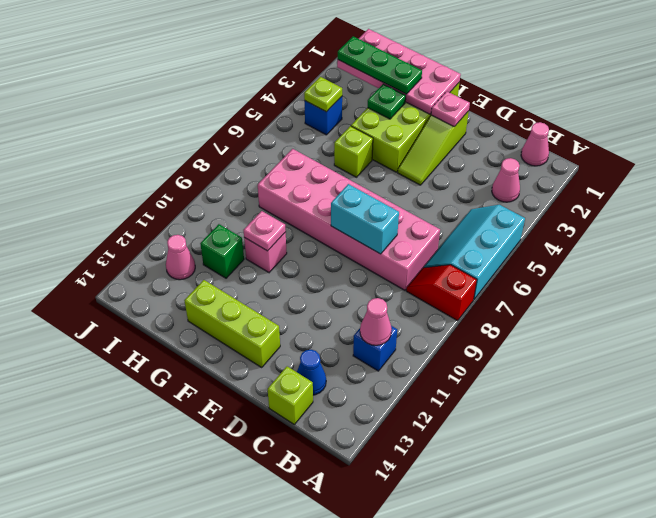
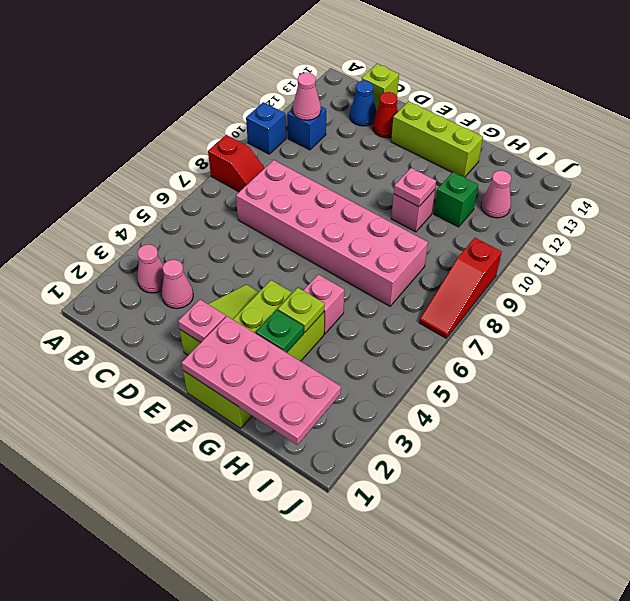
cyan slope A5:B7 level 1 top A -> none
pink cone B1 level 1 -> pink cone C3 level 1
cyan brick D8:E8 level 2 -> none
none -> red cone D13 level 1
green plate G2:I2 level 3 -> none
lime brick G5 level 1 -> pink brick G5 level 1
blue brick I4 level 1 -> blue brick A10 level 1
lime plate I4 level 2 -> lime plate G4 level 2
none -> red slope J7:J9 level 1 top 9

